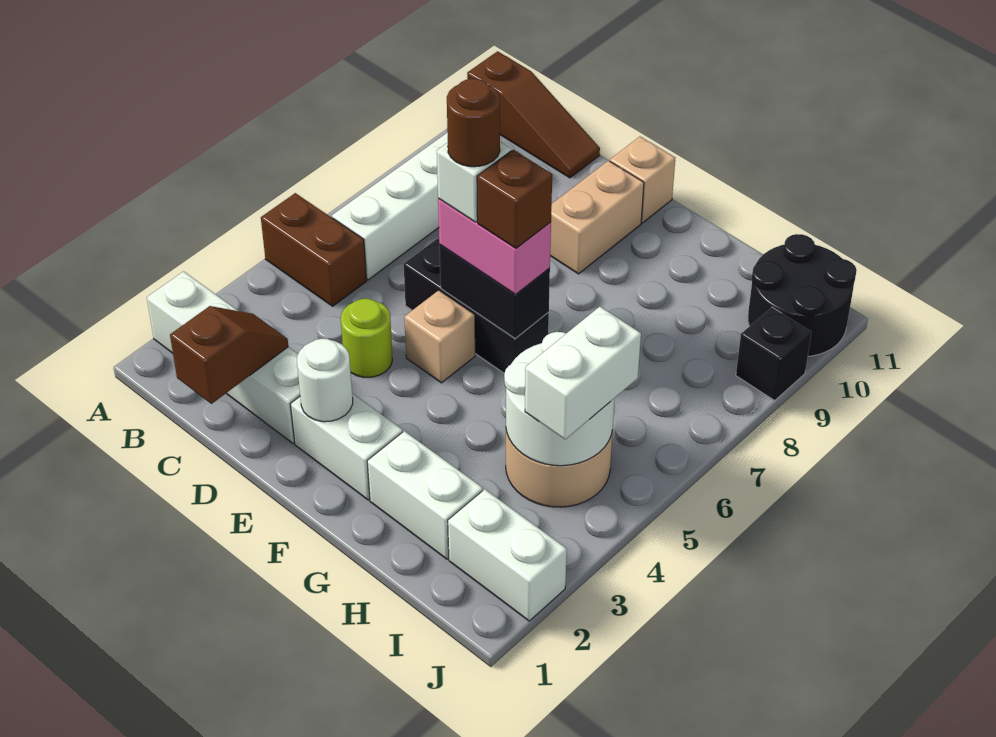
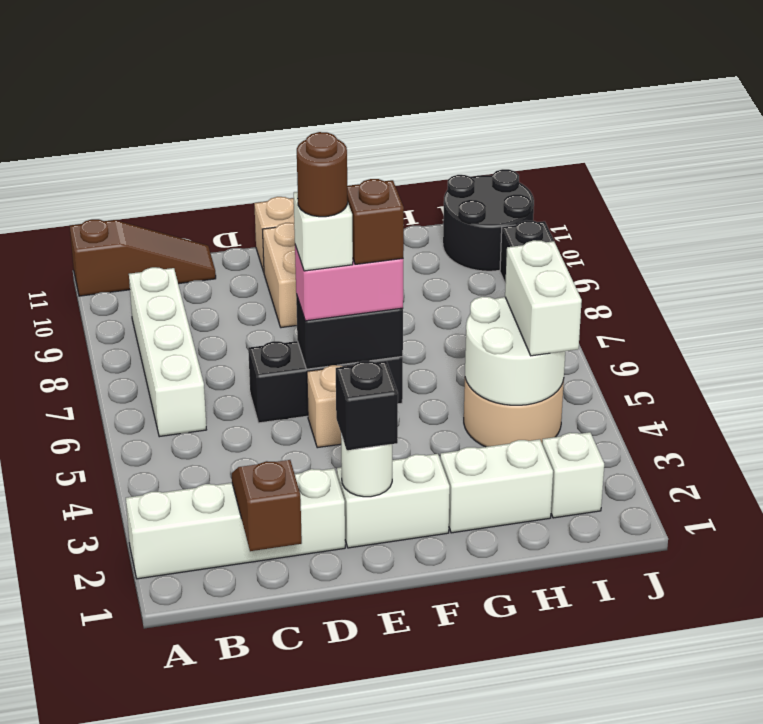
brown brick A5:B5 level 1 -> none
lime round brick D4 level 1 -> none
none -> black brick E2 level 3
white brick I2:J2 level 1 -> white brick I2 level 1

